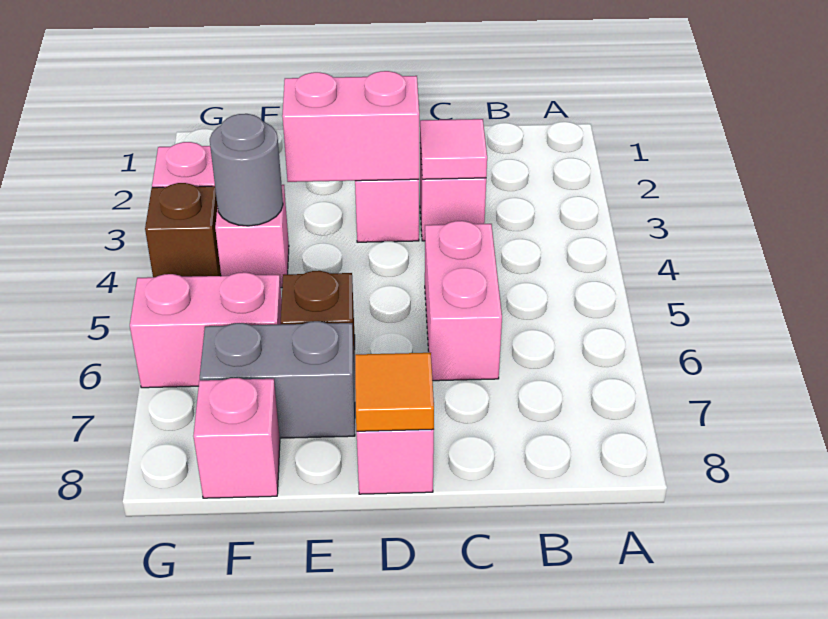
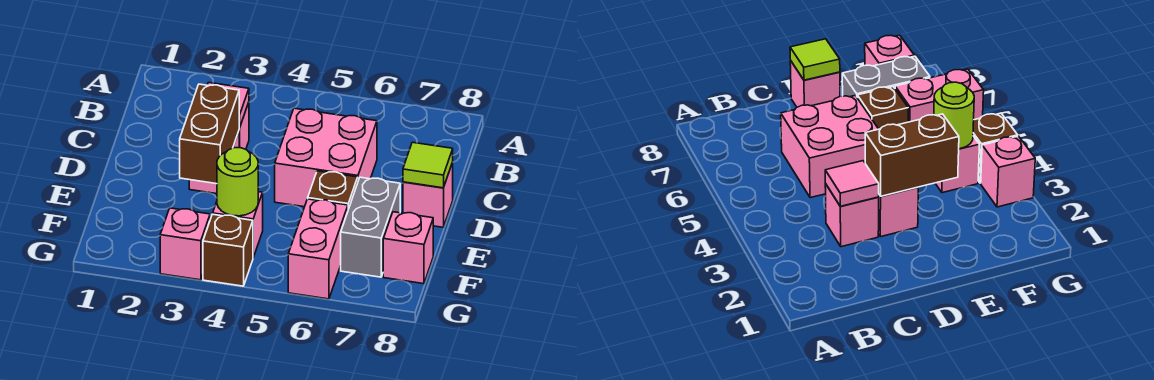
pink brick C5:C6 level 1 -> pink brick C5:D6 level 1
pink brick D3:E3 level 2 -> brown brick D3:E3 level 2
orange tile D8 level 2 -> lime tile D8 level 2
grey round brick F4 level 2 -> lime round brick F4 level 2

